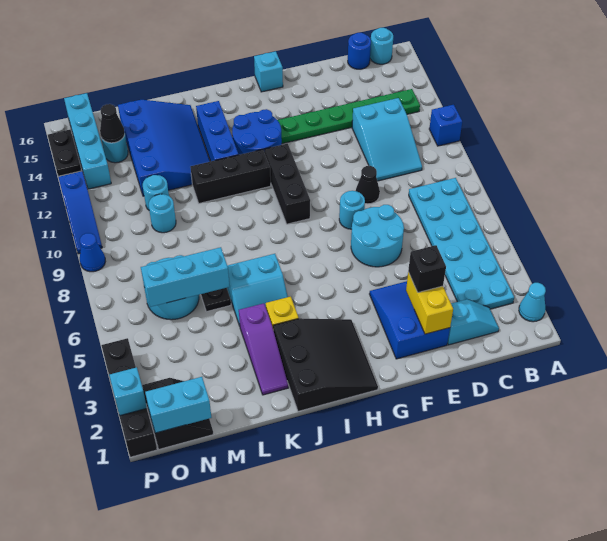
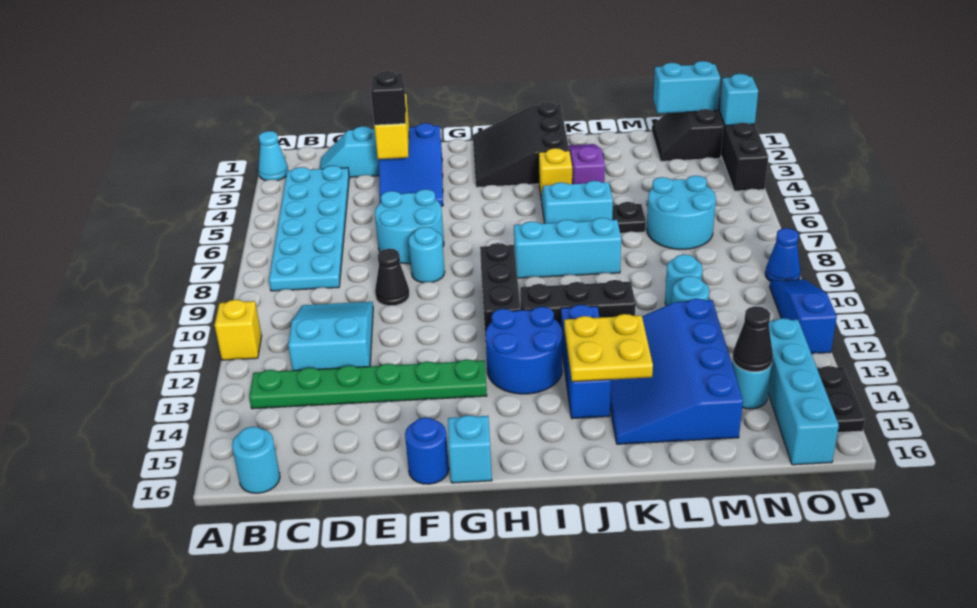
blue brick A11 level 1 -> yellow brick A11 level 1
blue round brick C16 level 1 -> blue round brick F16 level 1
none -> yellow plate J13:K14 level 2
cyan brick L6:N6 level 2 -> cyan brick I8:K8 level 1

